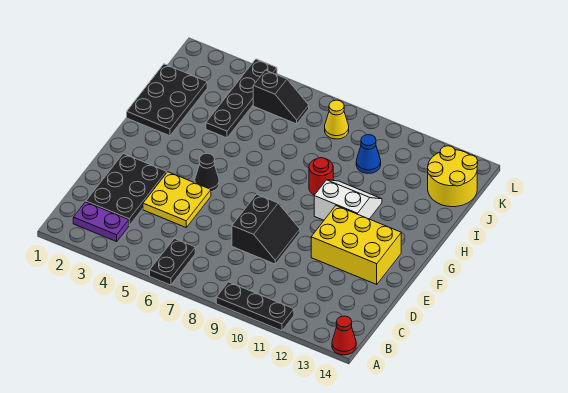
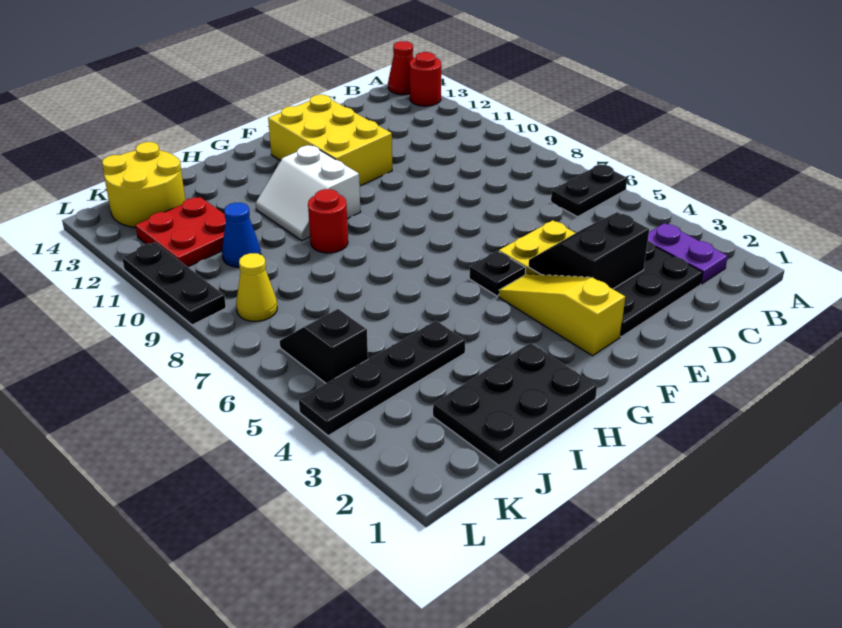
black plate A9:A11 level 1 -> black plate L9:L11 level 1
none -> red round brick A13 level 1
black slope D8:E9 level 1 top 8 -> black slope D3:E4 level 2 top 3
none -> yellow slope F2:F4 level 1 top 2
black cone F5 level 1 -> black plate F5 level 1
none -> red plate J11:K12 level 1

